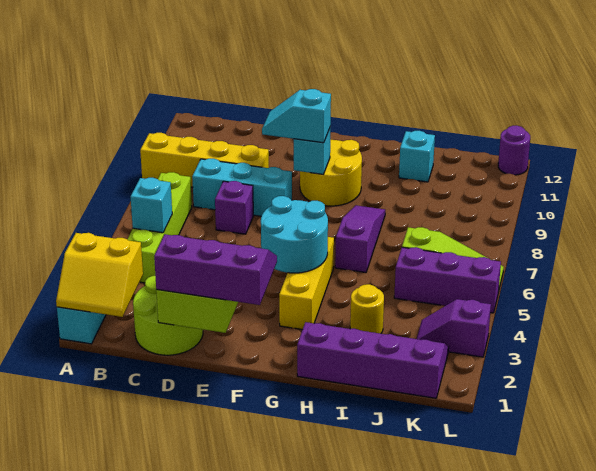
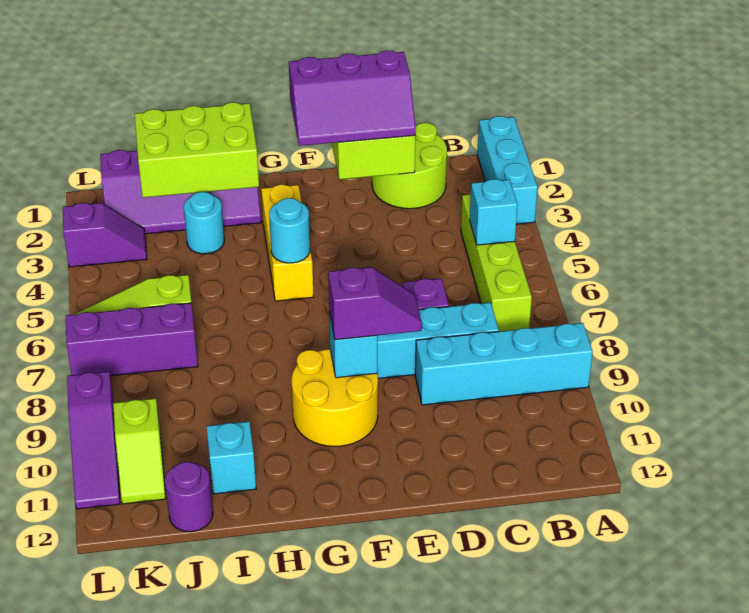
yellow slope A1:B2 level 2 top 2 -> none
yellow brick A9:D9 level 1 -> cyan brick A9:D9 level 1
cyan slope E9:F9 level 3 top F -> purple slope E9:F9 level 3 top F
cyan round brick F4:G5 level 2 -> cyan round brick G5 level 2
none -> lime brick H1:J2 level 2
purple slope H6:H8 level 1 top 6 -> purple slope L9:L11 level 1 top 9
yellow round brick I3 level 1 -> cyan round brick I3 level 1
purple brick J5:L5 level 1 -> purple brick J7:L7 level 1
none -> lime slope K10:K11 level 1 top 10
purple round brick L12 level 1 -> purple round brick J12 level 1

